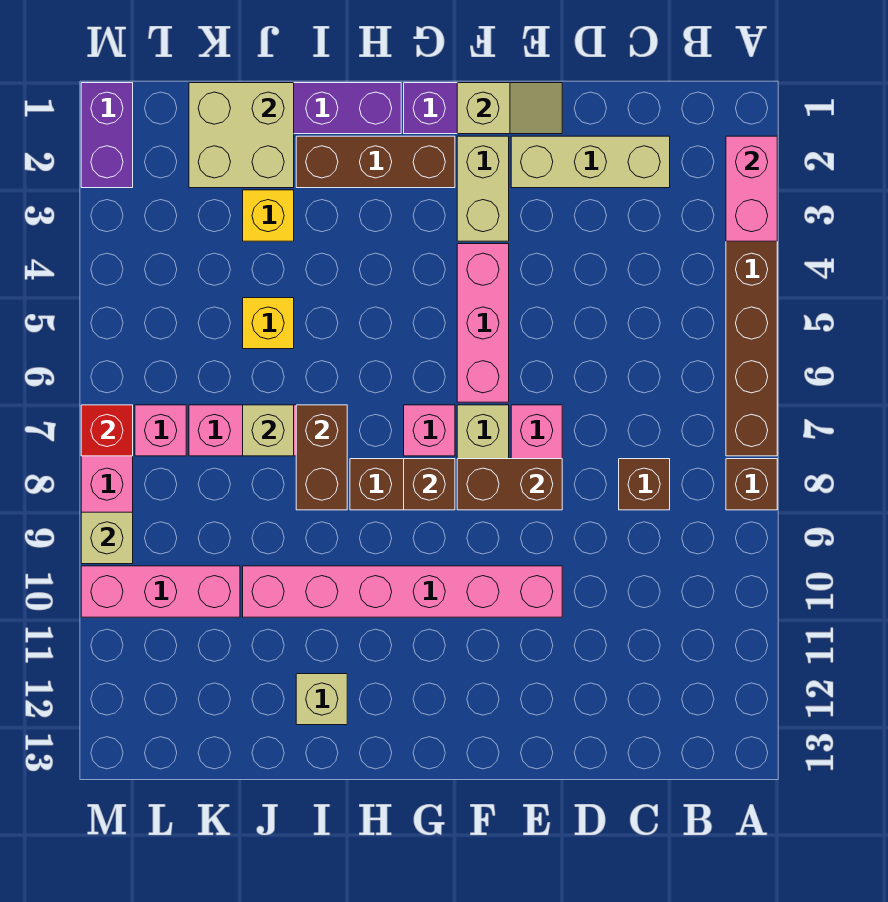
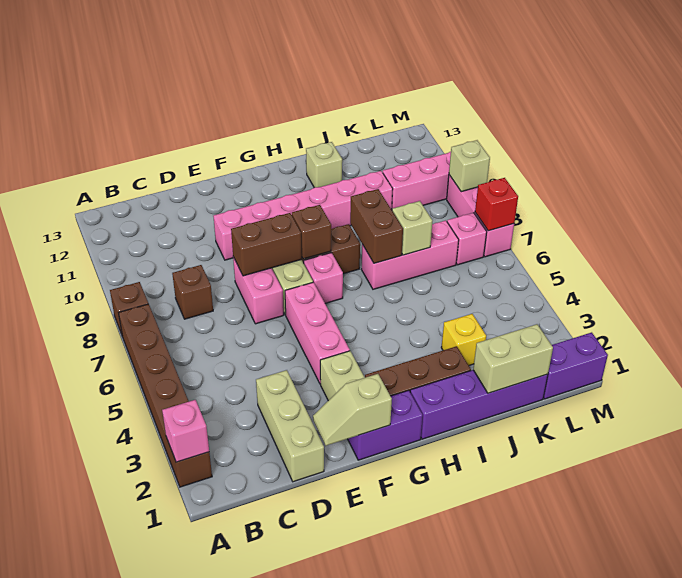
pink brick A2:A3 level 2 -> pink brick A2 level 2
tan brick C2:E2 level 1 -> tan brick D1:D3 level 1
tan brick J1:K2 level 2 -> tan brick J1:K1 level 2
yellow brick J5 level 1 -> none
purple brick M1:M2 level 1 -> purple brick L1:M1 level 1

